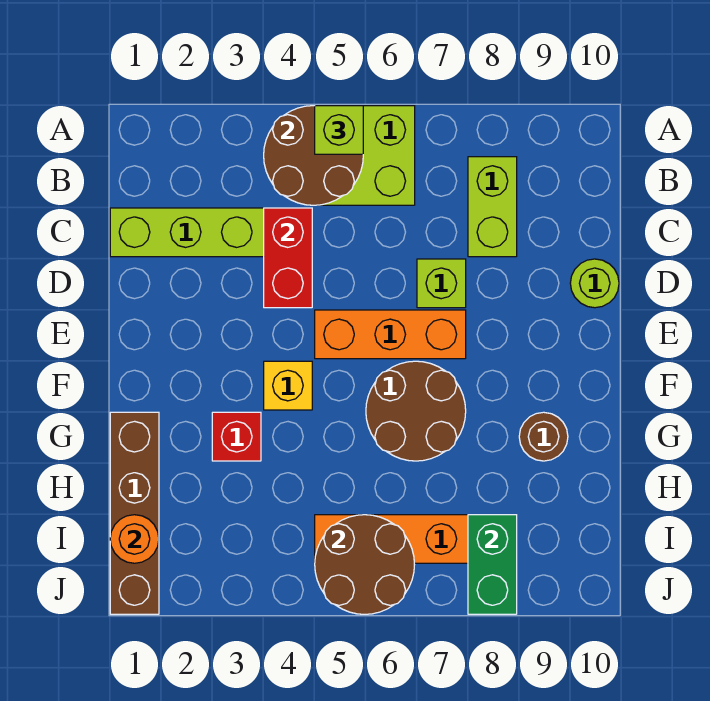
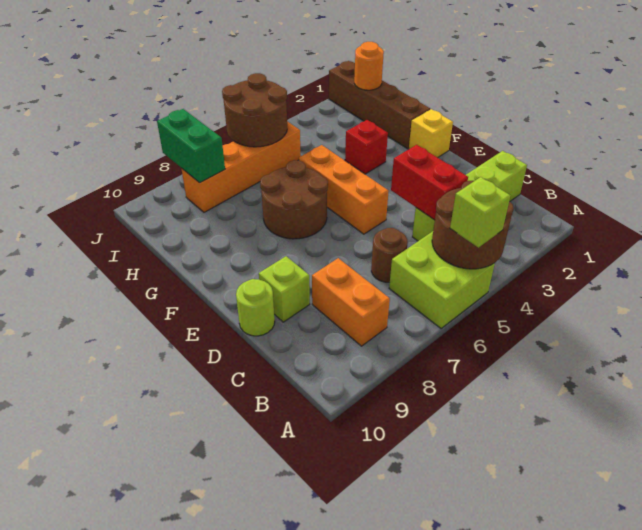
lime brick B8:C8 level 1 -> orange brick B8:C8 level 1
lime brick D7 level 1 -> lime brick D9 level 1
orange brick E5:E7 level 1 -> orange brick E5:G5 level 1
yellow brick F4 level 1 -> yellow brick F1 level 1
brown round brick G9 level 1 -> brown round brick C6 level 1

